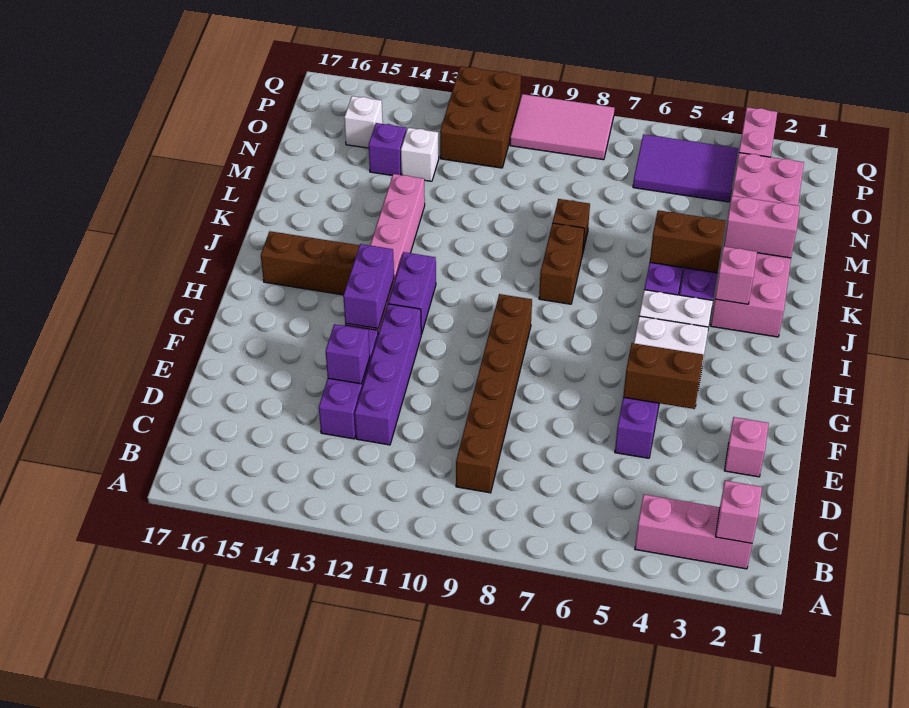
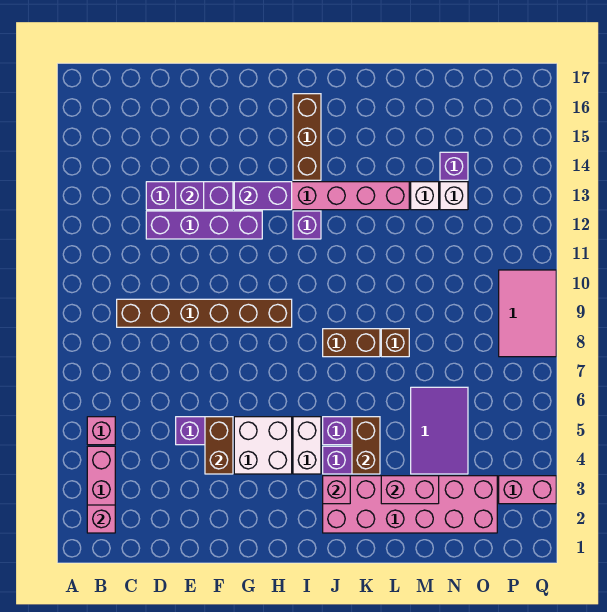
pink brick E2 level 1 -> pink brick B5 level 1
purple brick H12:I12 level 1 -> purple brick I12 level 1
pink brick L2:L3 level 2 -> pink brick L3:M3 level 2
purple tile O4:P6 level 1 -> purple tile M4:N6 level 1
brown brick O11:Q12 level 1 -> none
white brick O15 level 1 -> white brick M13 level 1

